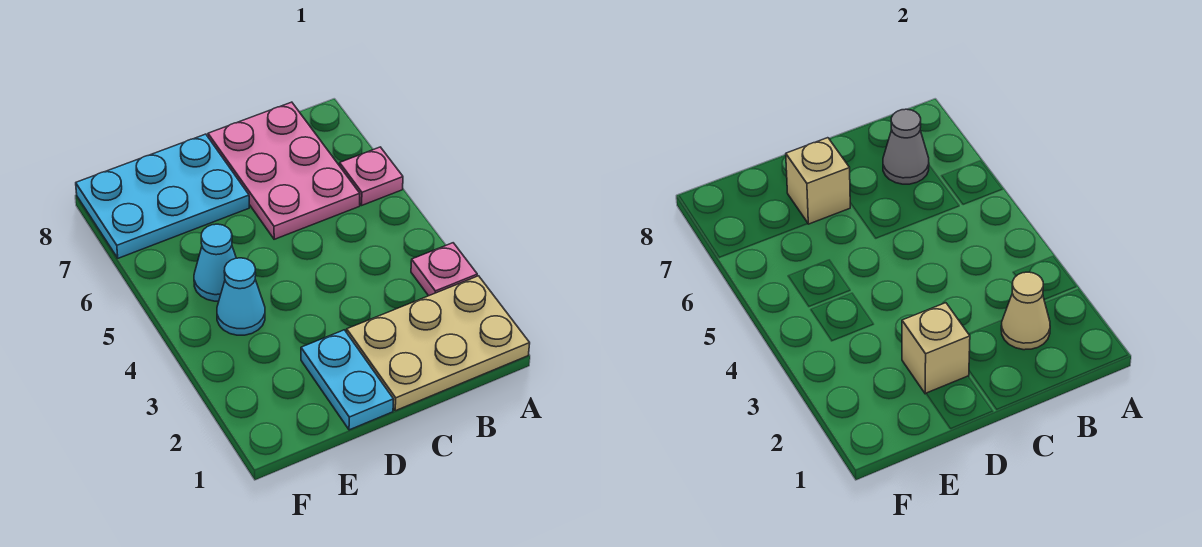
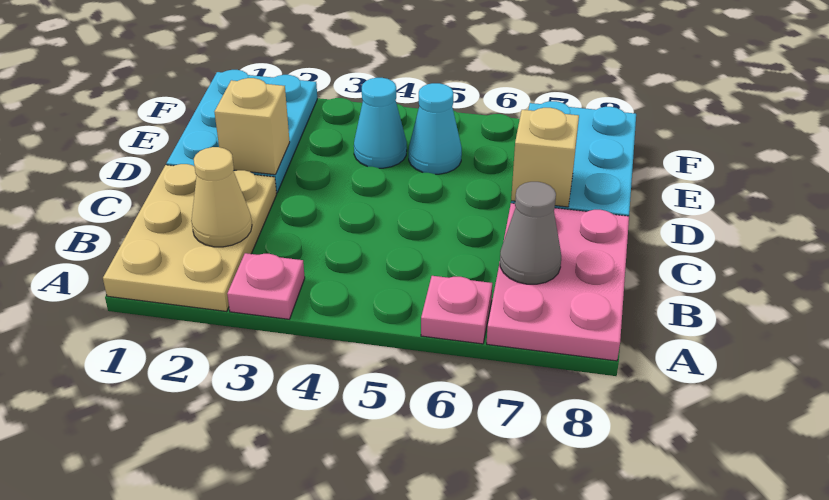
pink plate B6:C8 level 1 -> pink plate A7:C8 level 1
cyan plate D1:D2 level 1 -> cyan plate D1:F2 level 1

